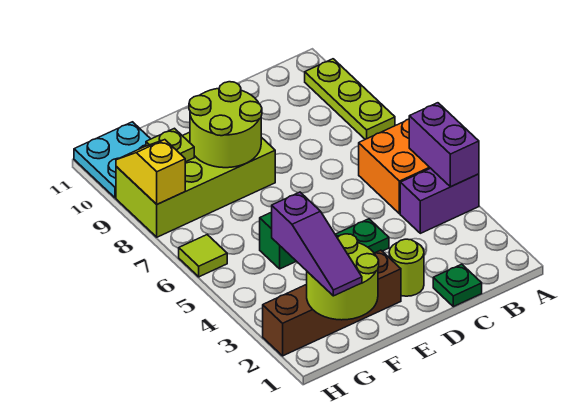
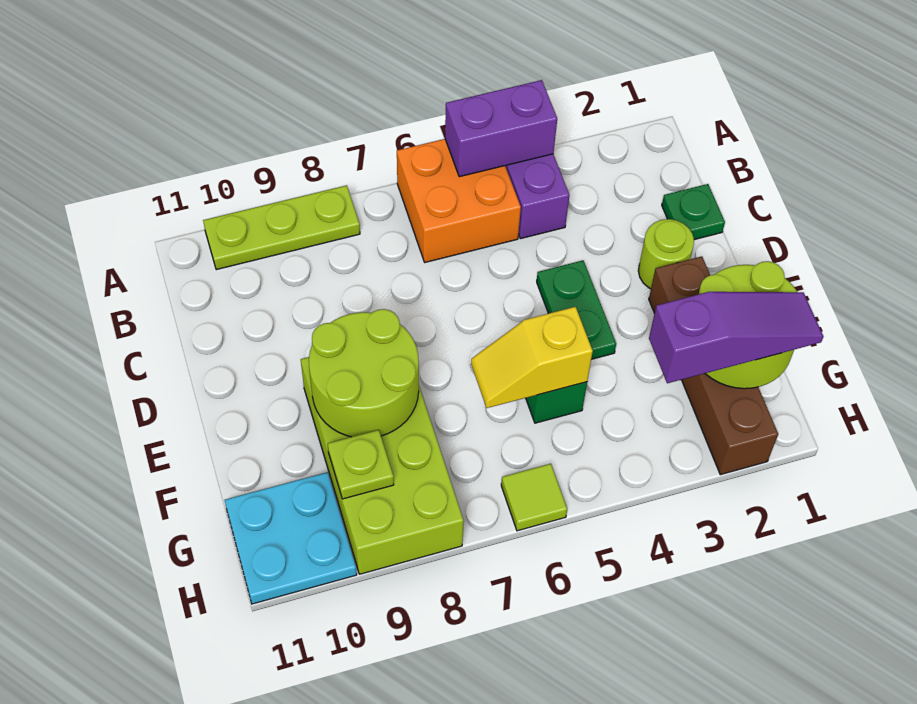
yellow slope H8:H9 level 2 top 8 -> yellow slope F5:F6 level 2 top 5

